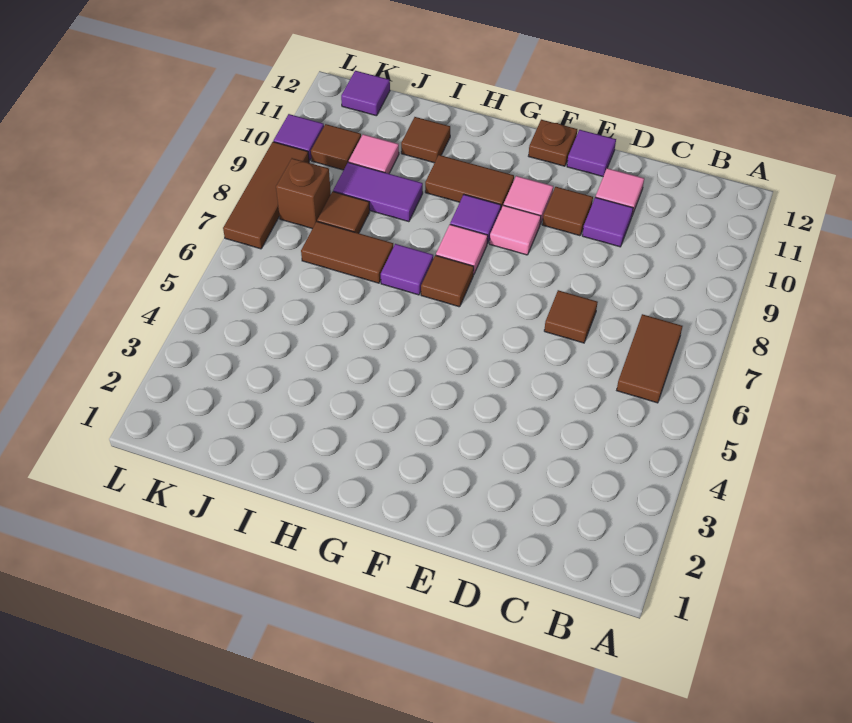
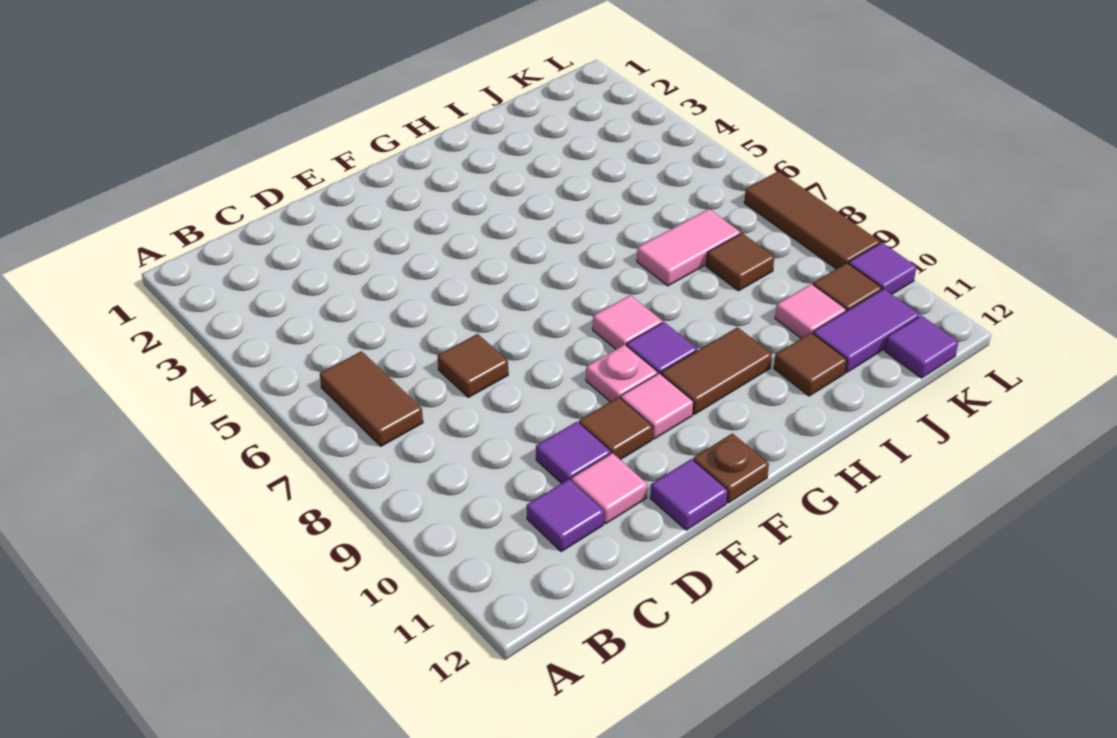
pink tile F9 level 1 -> pink plate F9 level 1
brown tile G7 level 1 -> none
purple tile H7 level 1 -> purple tile C11 level 1
brown tile I7:J7 level 1 -> pink tile I7:J7 level 1
purple tile I9:J9 level 1 -> purple tile J11:K11 level 1
brown brick K8 level 1 -> none

